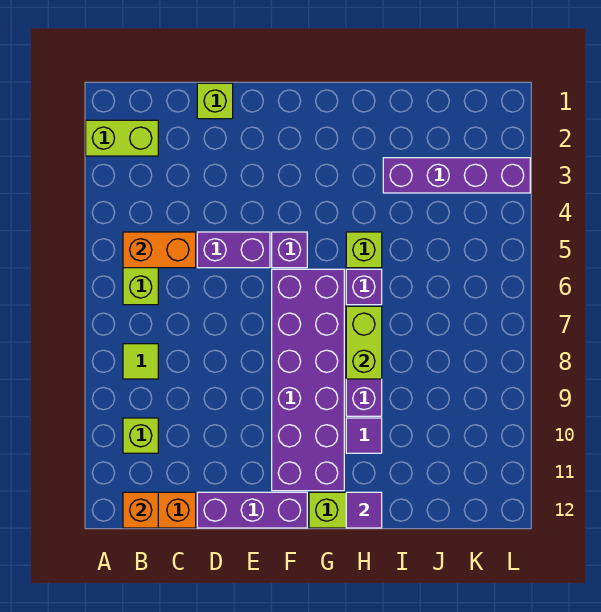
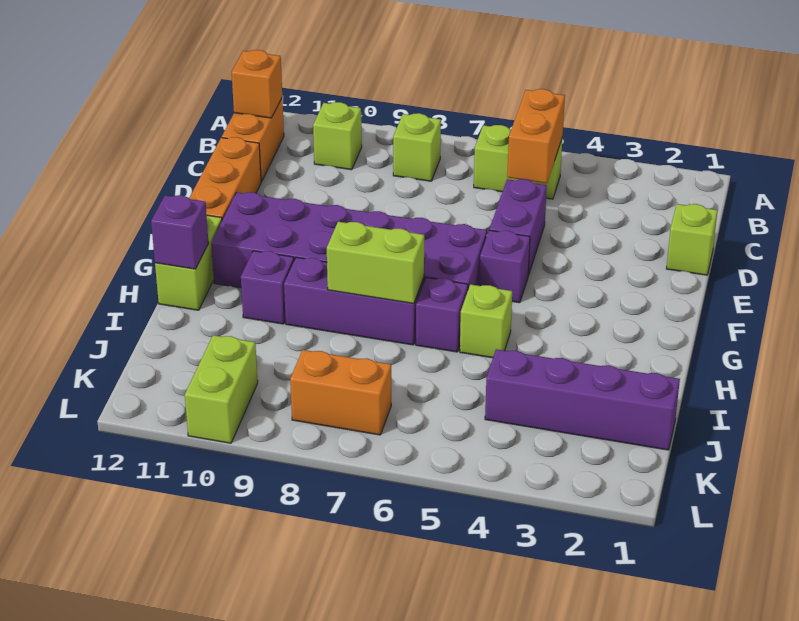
lime brick A2:B2 level 1 -> lime brick K10:L10 level 1
lime tile B8 level 1 -> lime brick B8 level 1
purple brick D12:F12 level 1 -> orange brick D12:F12 level 1
purple tile H10 level 1 -> purple brick H10 level 1
purple tile H12 level 2 -> purple brick H12 level 2
purple brick I3:L3 level 1 -> purple brick J1:J4 level 1
none -> orange brick K7:K8 level 1

